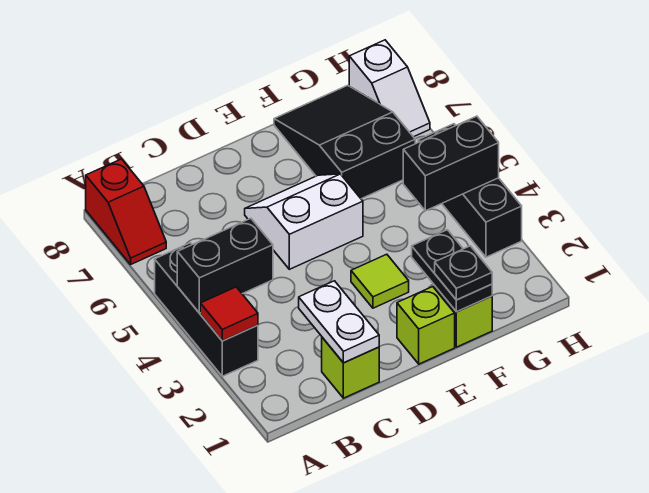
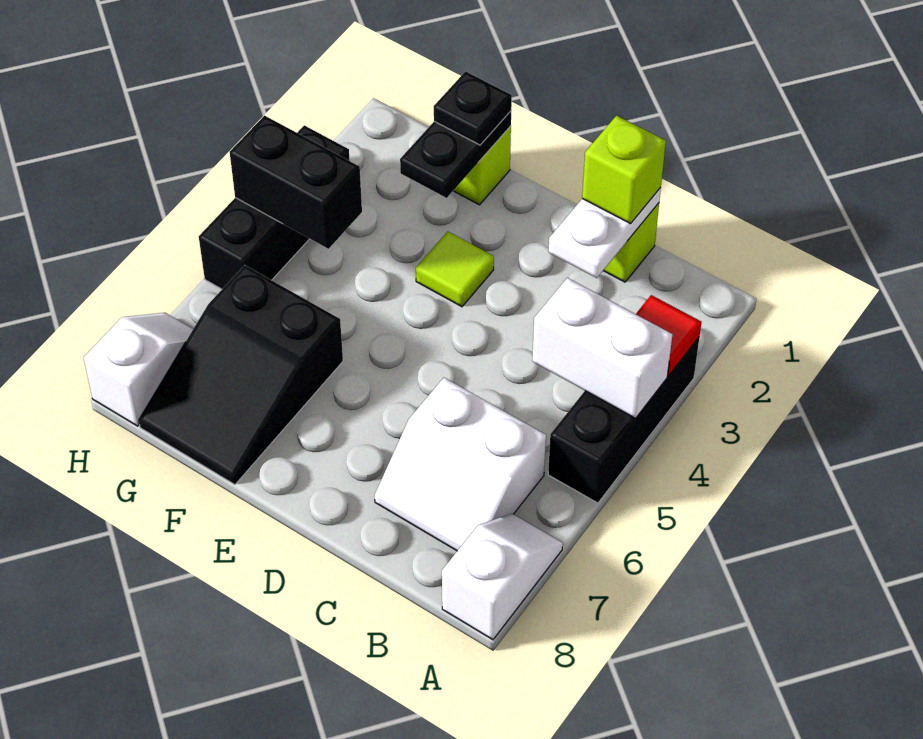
black brick A4:B4 level 2 -> white brick A4:B4 level 2
red slope A7:A8 level 1 top 8 -> white slope A7:A8 level 1 top 8
white slope D5:E6 level 1 top 5 -> white slope B6:C7 level 1 top 6
lime brick E1 level 1 -> lime brick C1 level 3

